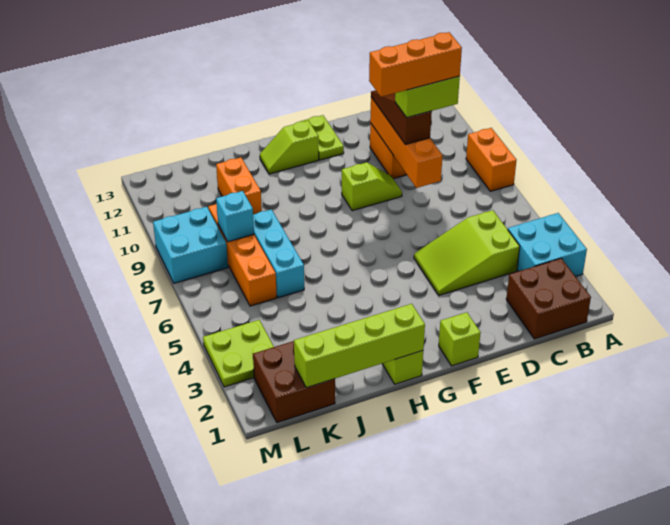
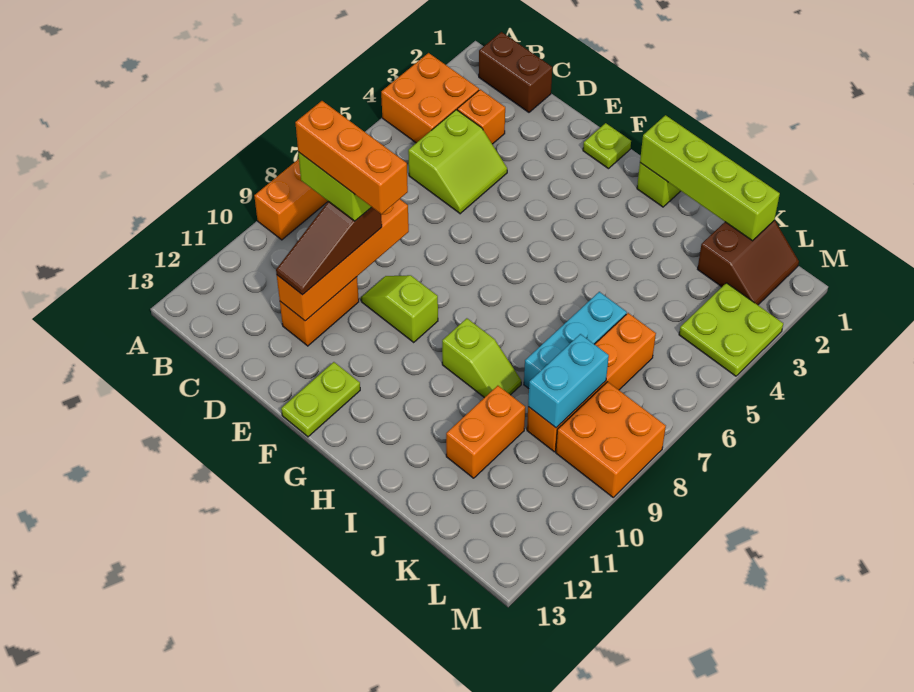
cyan brick A3:B4 level 1 -> orange brick A3:B4 level 1
brown brick B1:C2 level 1 -> brown brick B1:C1 level 1
none -> orange brick C3 level 1
lime slope C4:E5 level 1 top C -> lime slope C4:D5 level 1 top C
lime brick F1 level 1 -> lime plate F1 level 1
lime slope G12:H12 level 1 top G -> lime slope H9:I9 level 1 top H
brown brick K1:L2 level 1 -> brown slope K1:L2 level 1 top K
cyan brick K8 level 2 -> cyan brick K8:K9 level 2
cyan brick L8:M9 level 1 -> orange brick L8:M9 level 1

